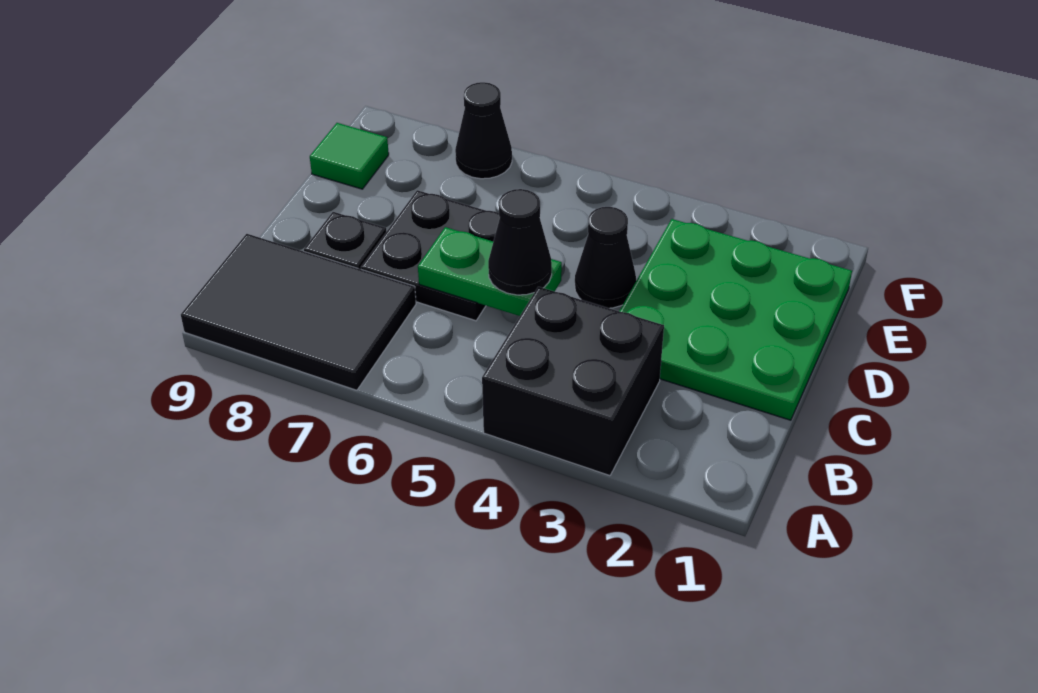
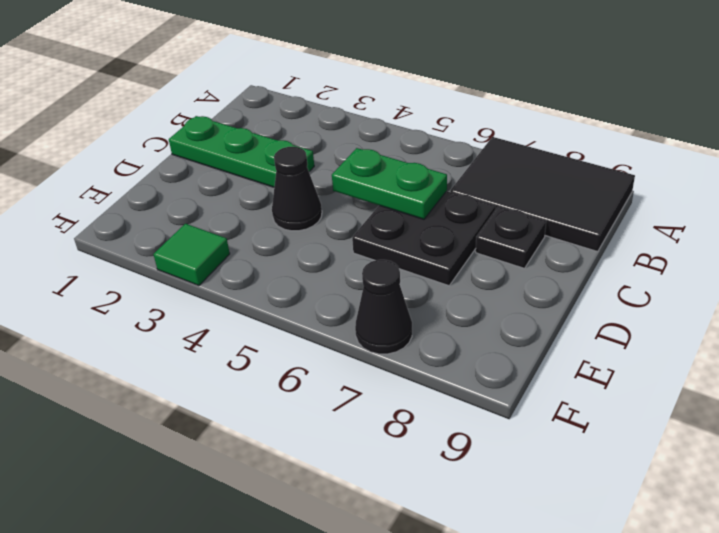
black brick A3:B4 level 1 -> none
green plate C1:E3 level 1 -> green plate C1:C3 level 1
black cone C5 level 3 -> none
green tile E9 level 1 -> green tile F3 level 1

